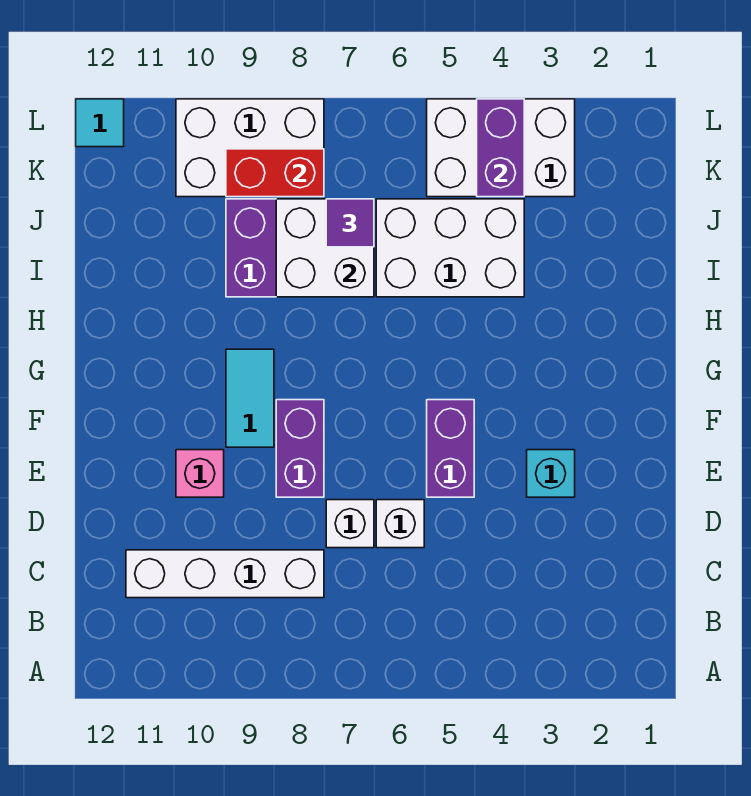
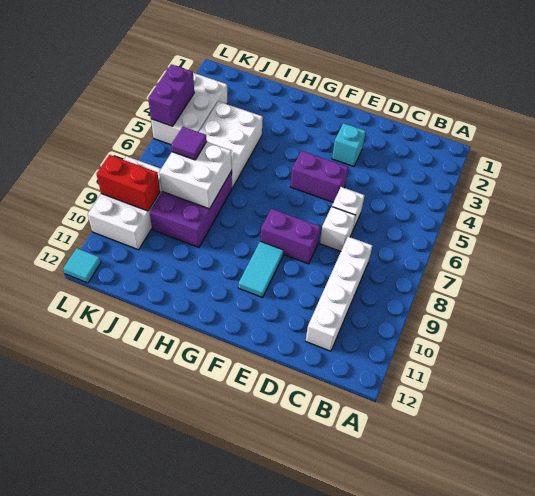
pink brick E10 level 1 -> none
cyan tile F9:G9 level 1 -> cyan tile F9:F10 level 1
purple brick K4:L4 level 2 -> purple brick L4:L5 level 2
red brick K8:K9 level 2 -> red brick K9:L9 level 2

